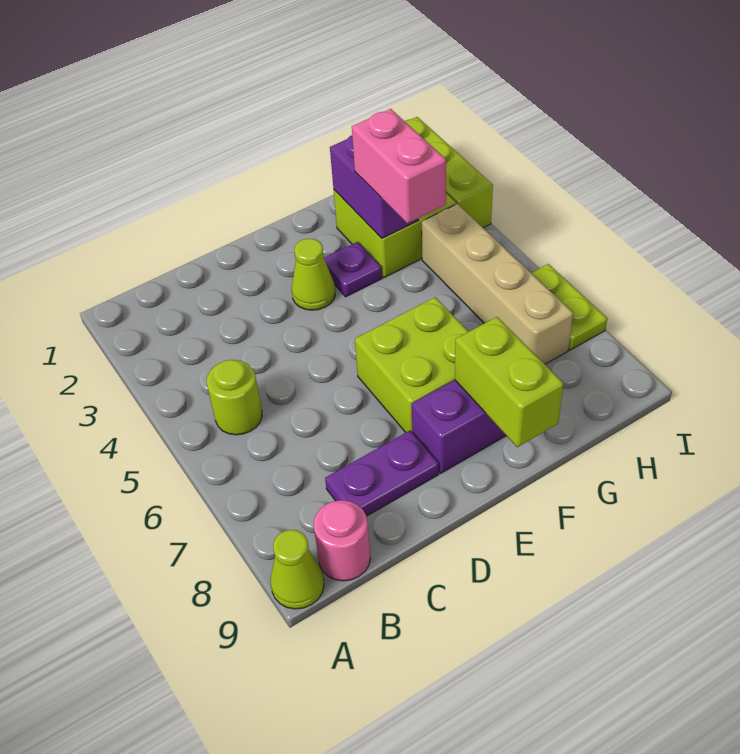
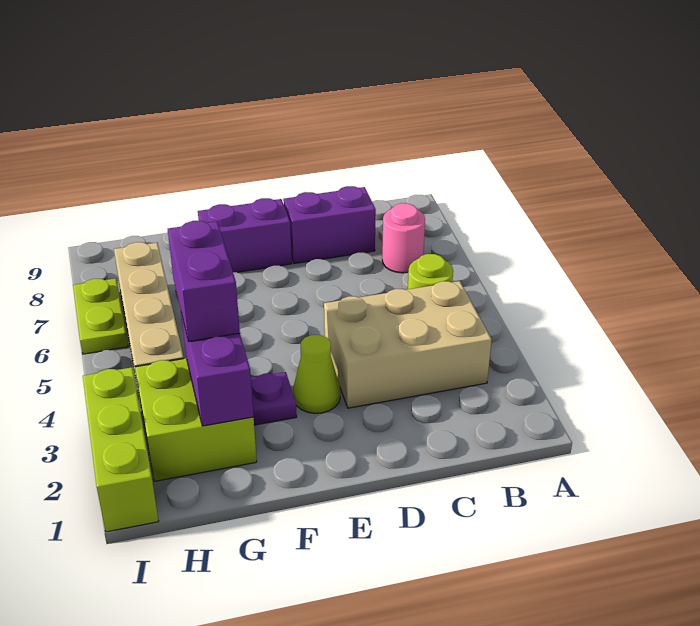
lime cone A9 level 1 -> none
none -> tan brick B3:D4 level 1
pink round brick B9 level 1 -> pink round brick B7 level 1
purple plate C8:D8 level 1 -> purple brick C8:D8 level 1
lime brick E6:F7 level 1 -> none
lime brick F8:F9 level 2 -> none
pink brick G3:G4 level 3 -> purple brick G3:G4 level 3

